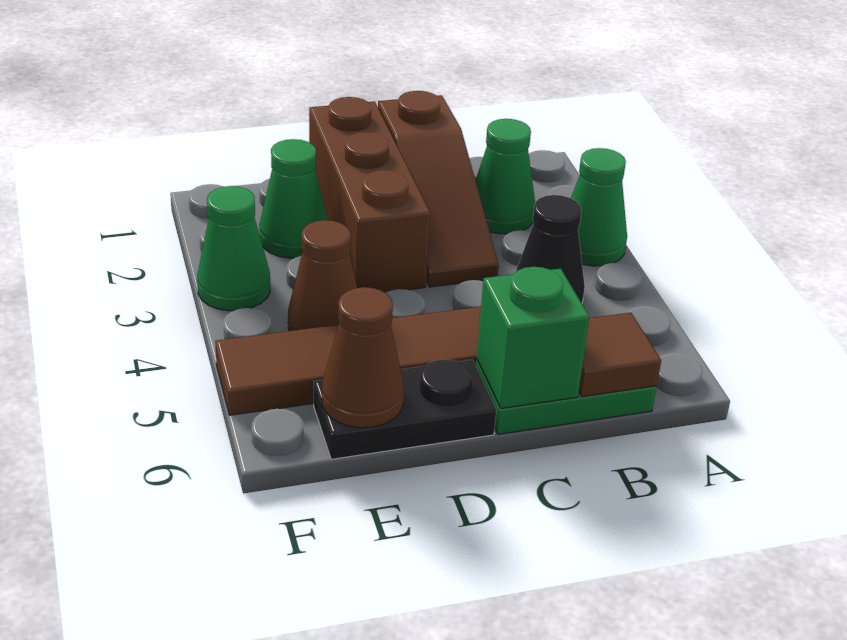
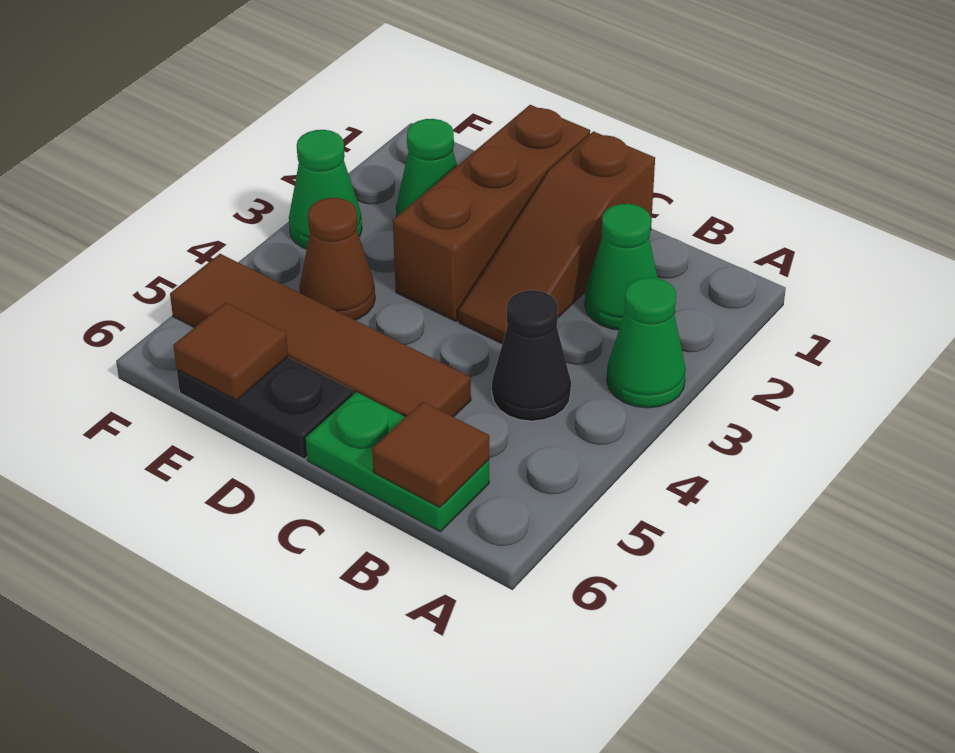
green brick C6 level 2 -> none
brown cone E6 level 2 -> brown tile E6 level 2

